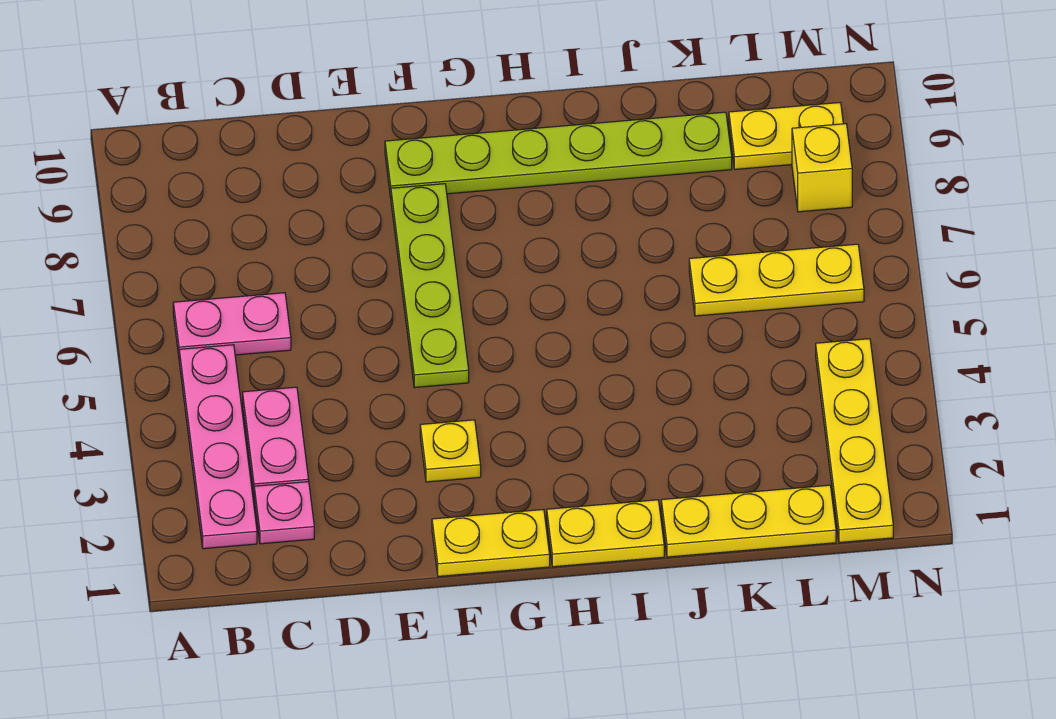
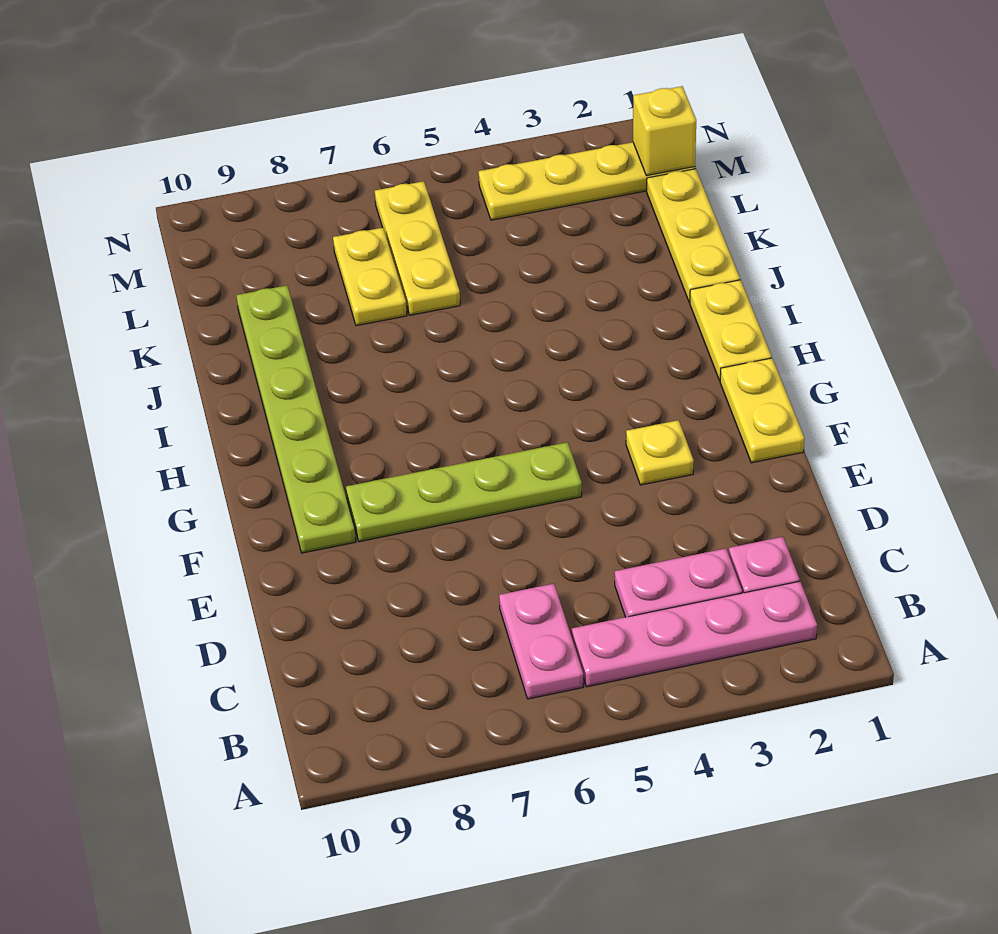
yellow plate L9:M9 level 1 -> yellow plate K7:L7 level 1
yellow brick M8 level 1 -> yellow brick M1 level 2

